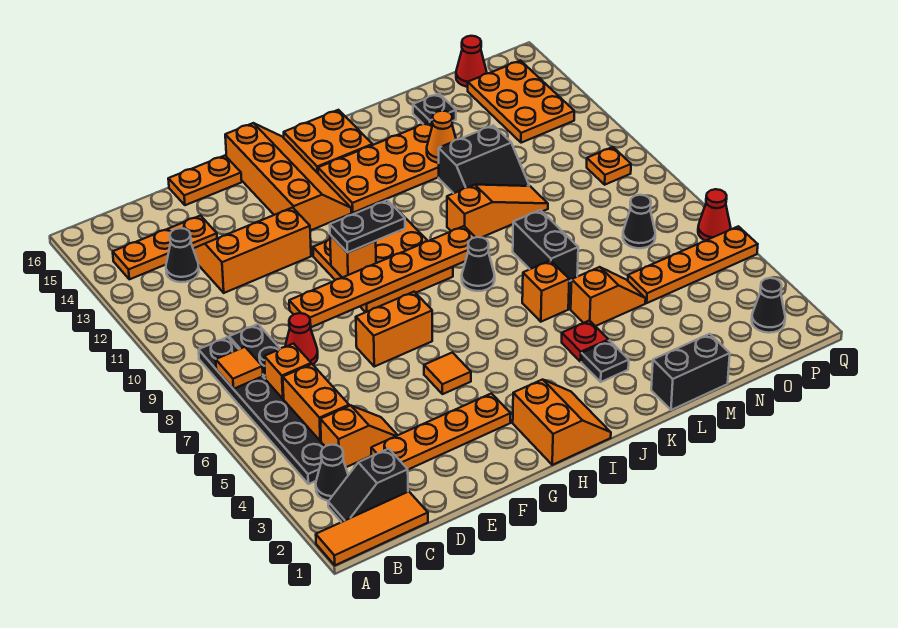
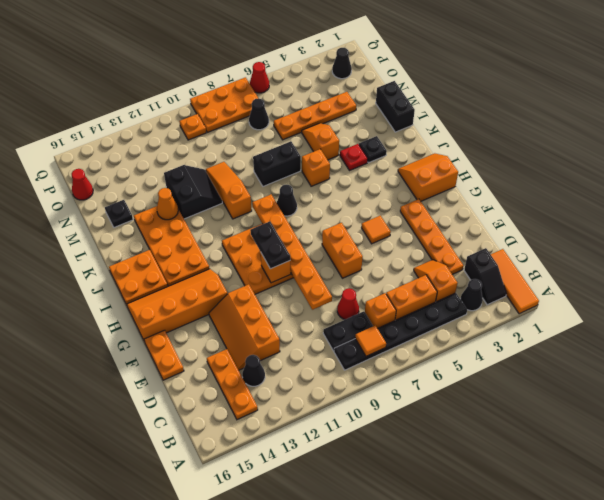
orange plate N5:Q5 level 1 -> orange plate N3:N6 level 1
orange plate O13:P15 level 1 -> orange plate P7:Q9 level 1

